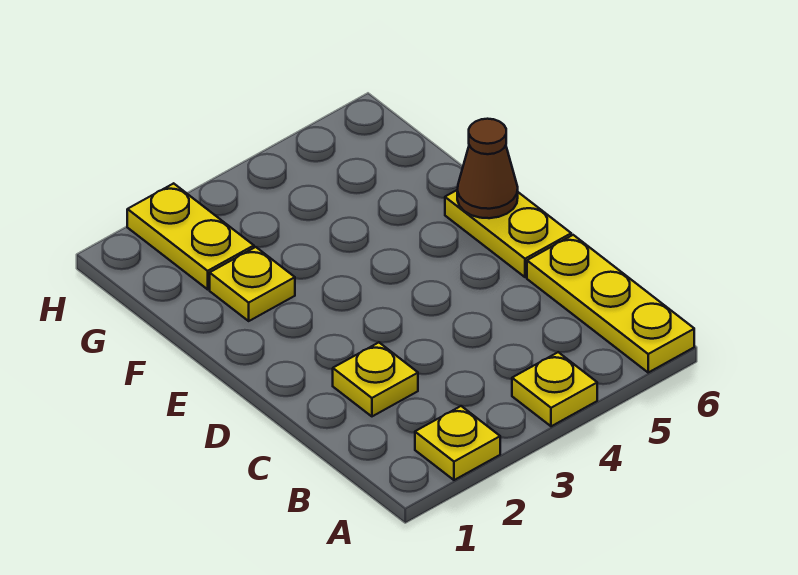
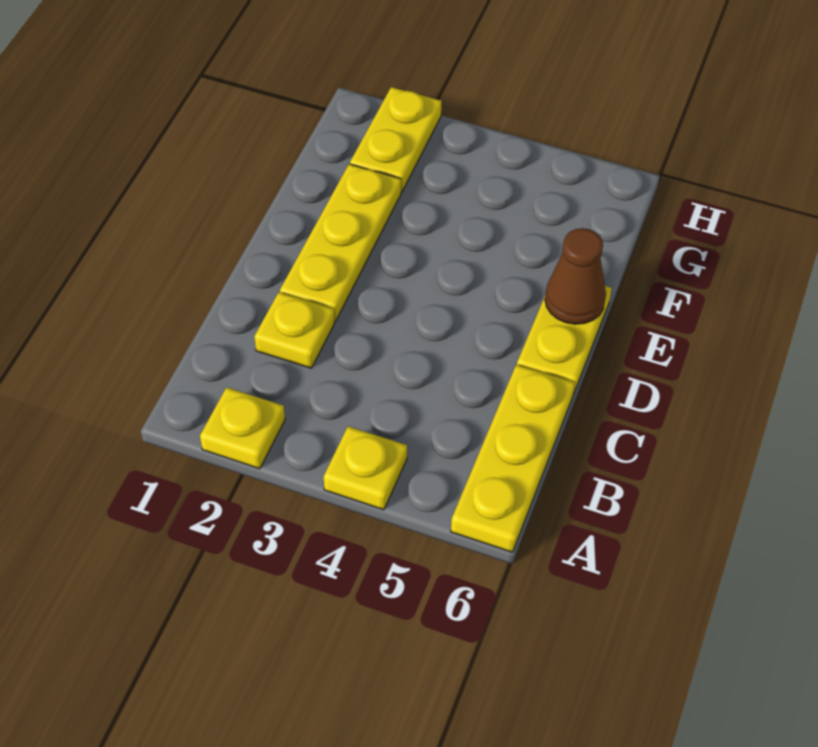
yellow plate F2 level 1 -> yellow plate D2:F2 level 1

